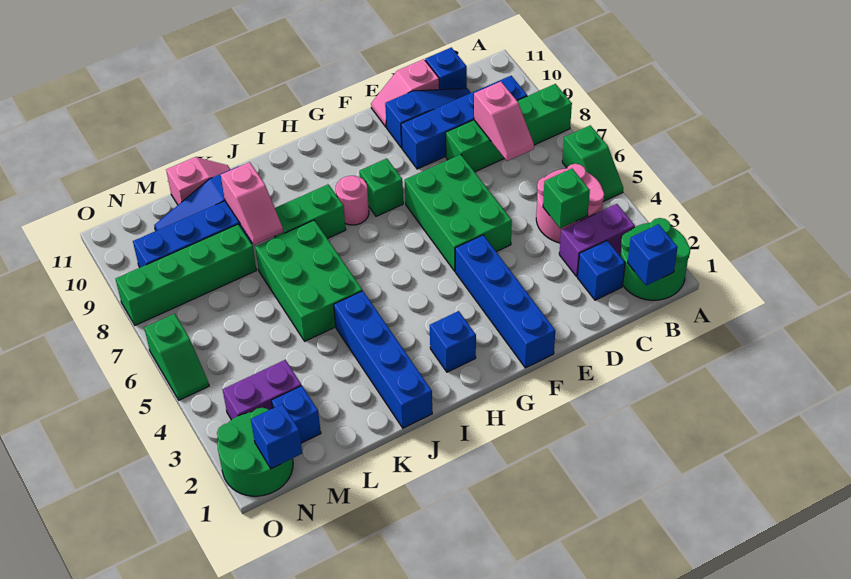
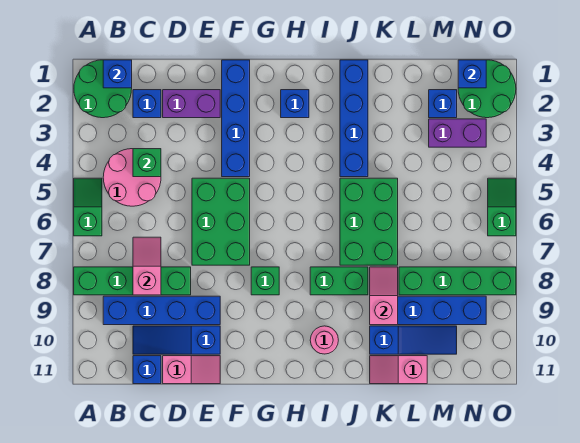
purple brick B3:C3 level 1 -> purple brick D2:E2 level 1
pink round brick H8 level 1 -> pink round brick I10 level 1

